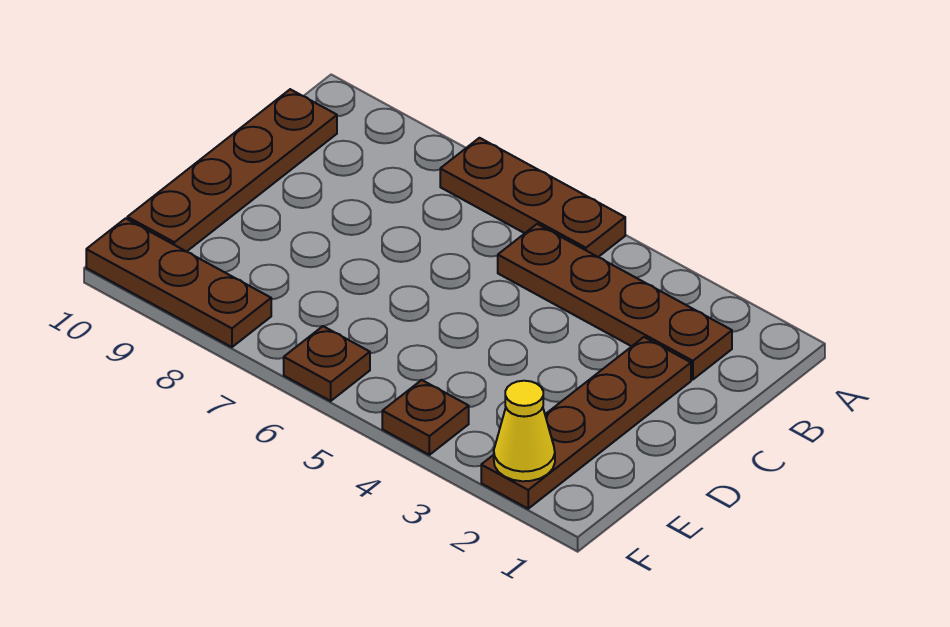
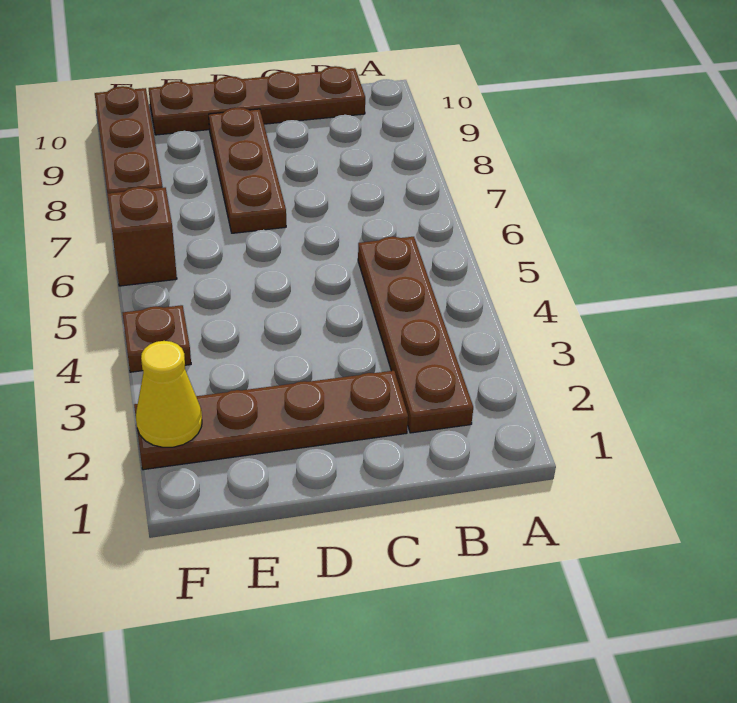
brown plate A5:A7 level 1 -> brown plate D7:D9 level 1
brown plate F6 level 1 -> brown brick F6 level 1

